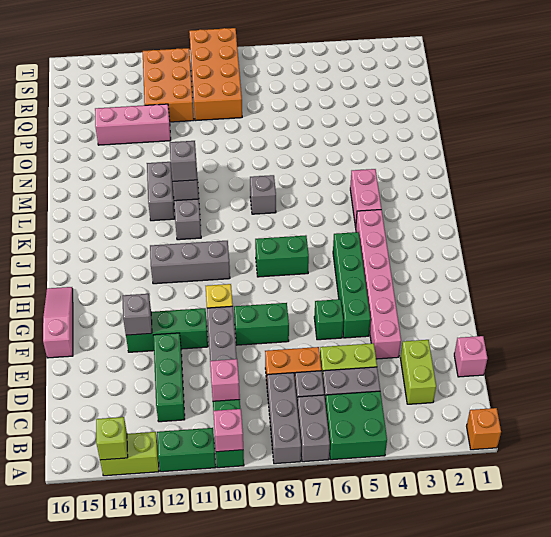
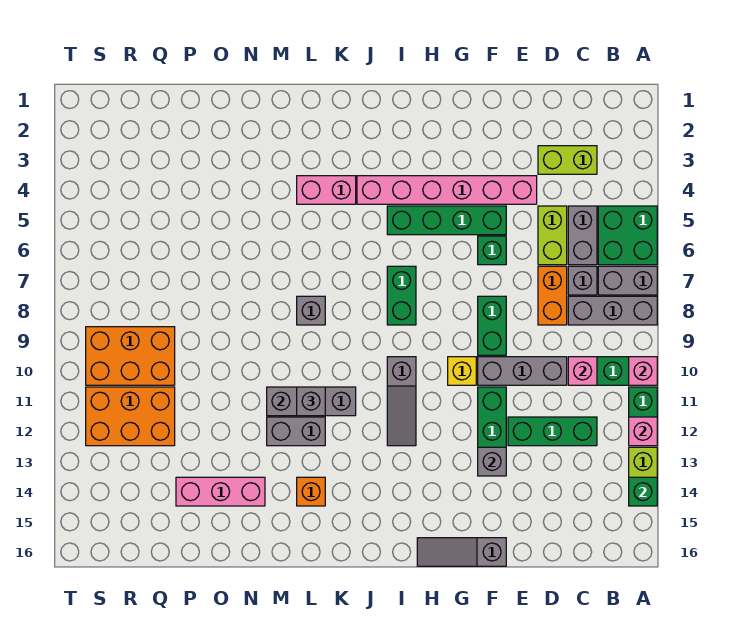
orange brick A1 level 1 -> orange brick L14 level 1
lime brick A14 level 2 -> green brick A14 level 2
pink brick D1 level 1 -> pink brick A12 level 2
pink slope F16:H16 level 1 top F -> grey slope F16:H16 level 1 top F
grey brick I10:I12 level 1 -> grey slope I10:I12 level 1 top 10
pink brick P12:P14 level 1 -> pink brick N14:P14 level 1
orange brick Q9:T10 level 1 -> orange brick Q9:S10 level 1

